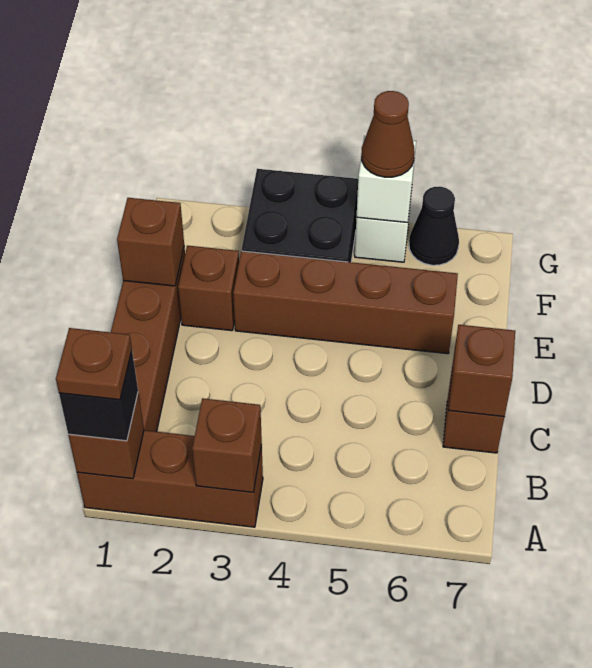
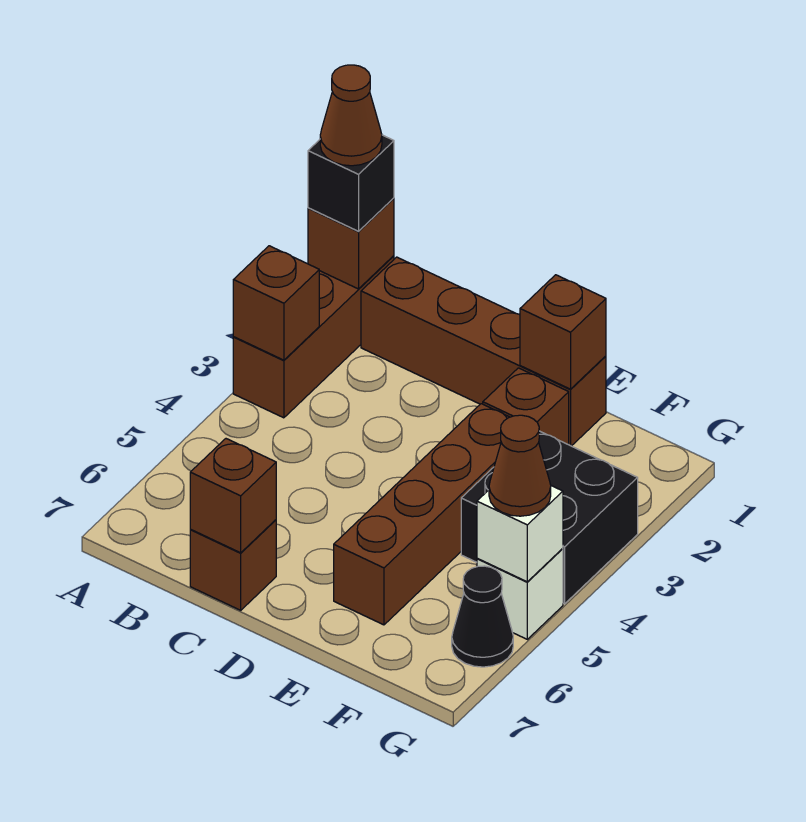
brown plate A1 level 4 -> brown cone A1 level 4

